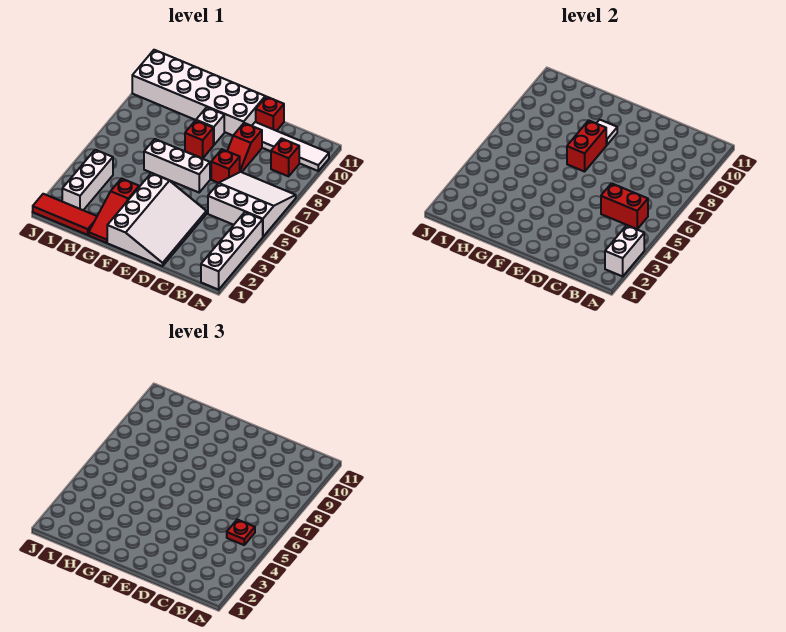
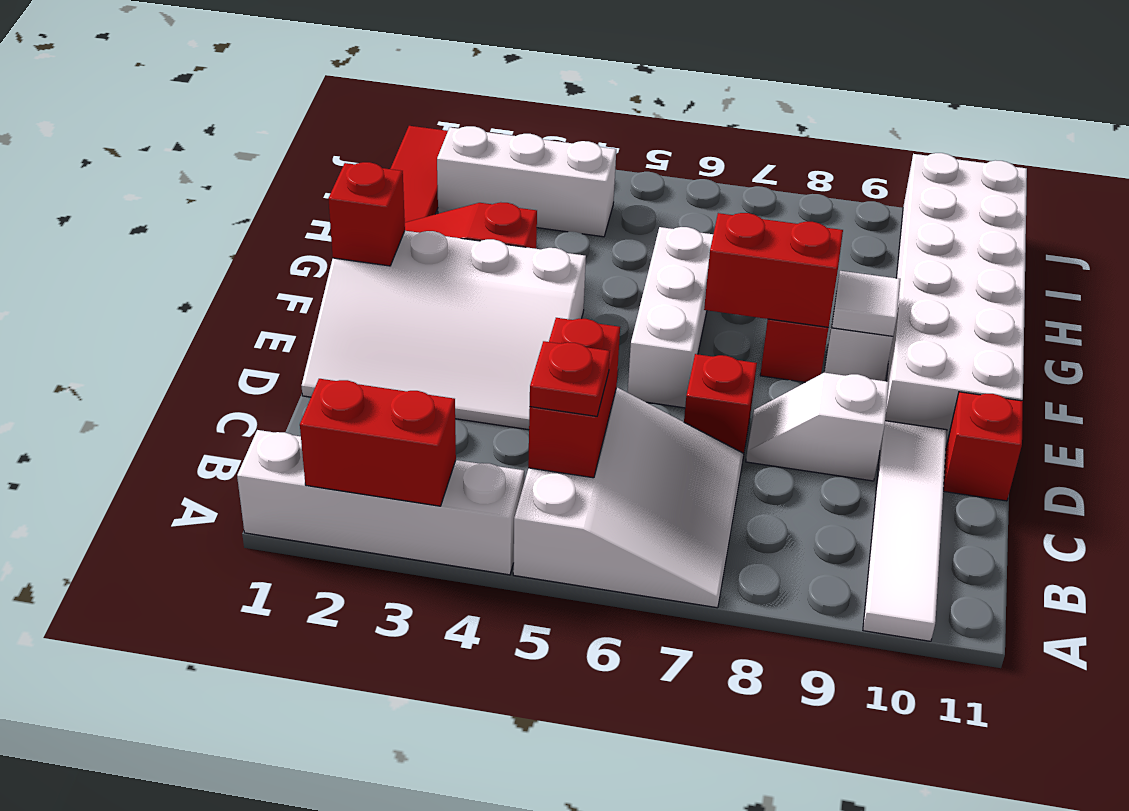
white brick A2:A3 level 2 -> red brick A2:A3 level 2
red brick B9 level 1 -> red brick F1 level 2
red slope D8:D9 level 1 top 9 -> white slope D8:D9 level 1 top 9

